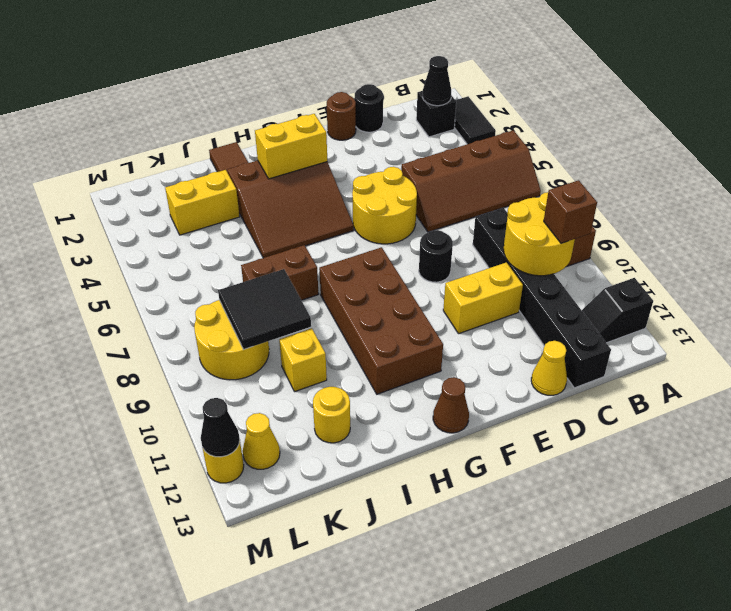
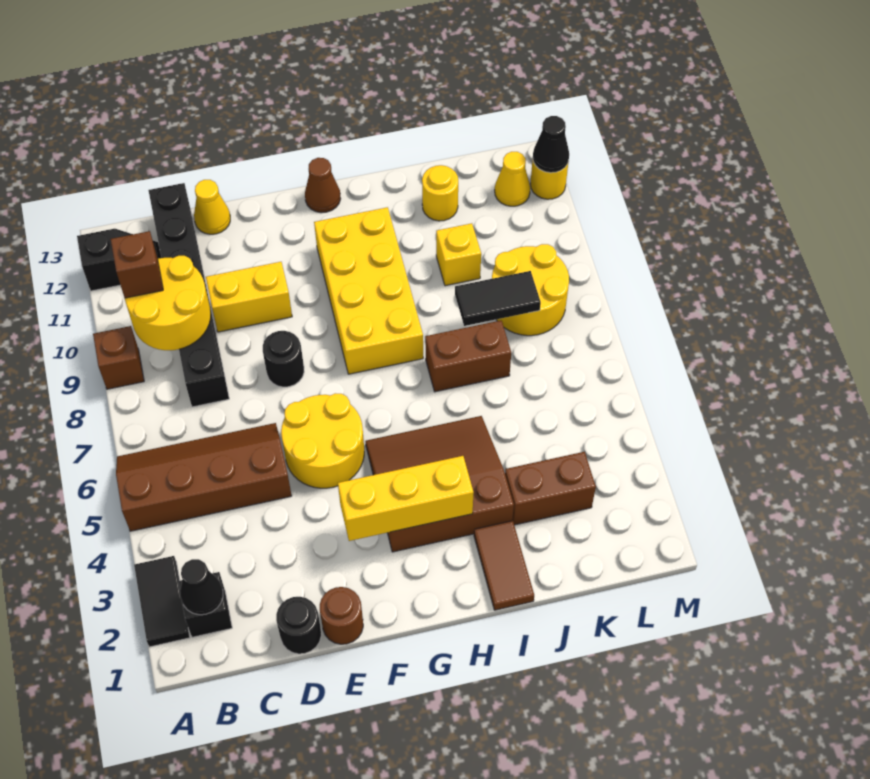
yellow brick G3:H3 level 2 -> yellow brick F3:H3 level 2
brown brick G8:H11 level 1 -> yellow brick G8:H11 level 1
yellow brick J3:K3 level 1 -> brown brick J3:K3 level 1
black tile J8:K9 level 2 -> black tile J8:K8 level 2

